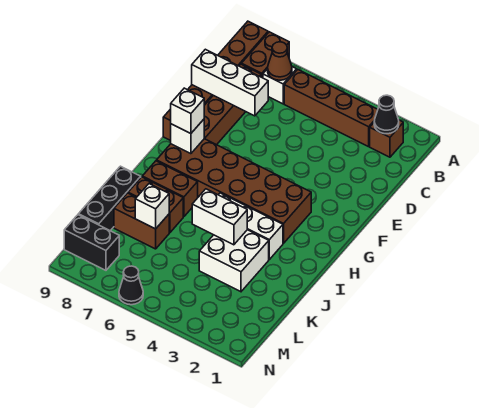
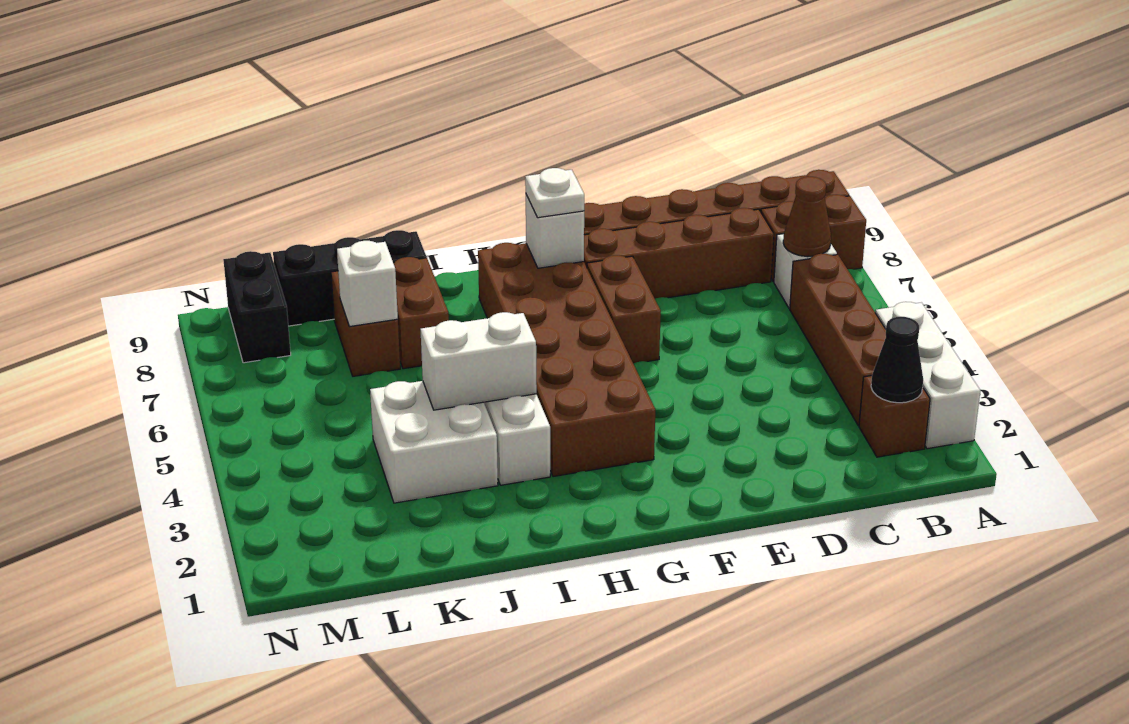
white brick D7:D9 level 2 -> white brick A2:A4 level 1
white brick G8 level 3 -> white plate G8 level 3
brown brick I7:I8 level 1 -> brown brick F6:F7 level 1
white brick J4:J5 level 2 -> white brick I4:J4 level 2
black cone N6 level 1 -> none

